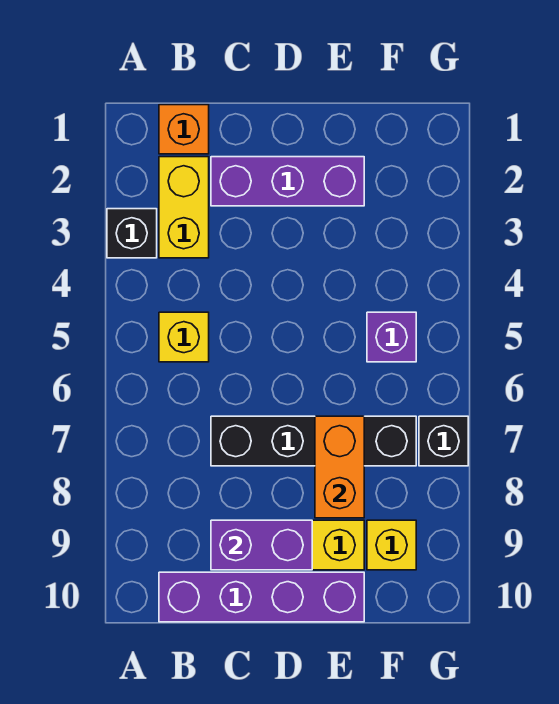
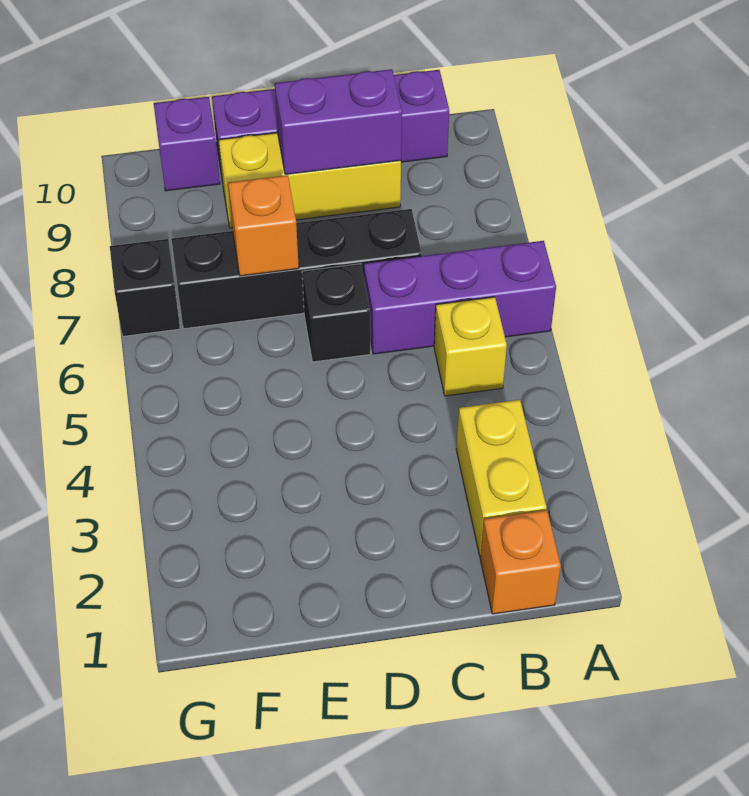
black brick A3 level 1 -> black brick D6 level 1
purple brick C2:E2 level 1 -> purple brick A6:C6 level 1
orange brick E7:E8 level 2 -> orange brick E7 level 2
purple brick F5 level 1 -> purple brick F10 level 1
yellow brick F9 level 1 -> none

